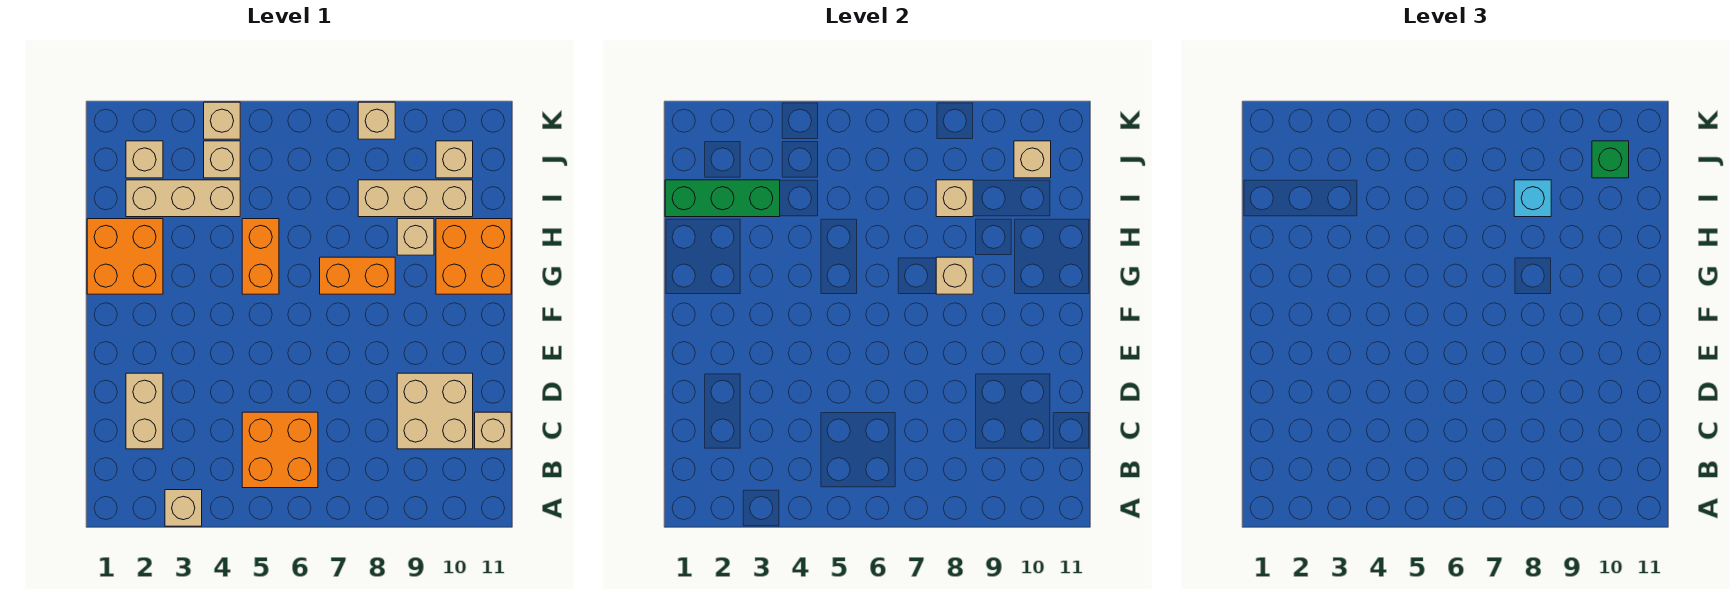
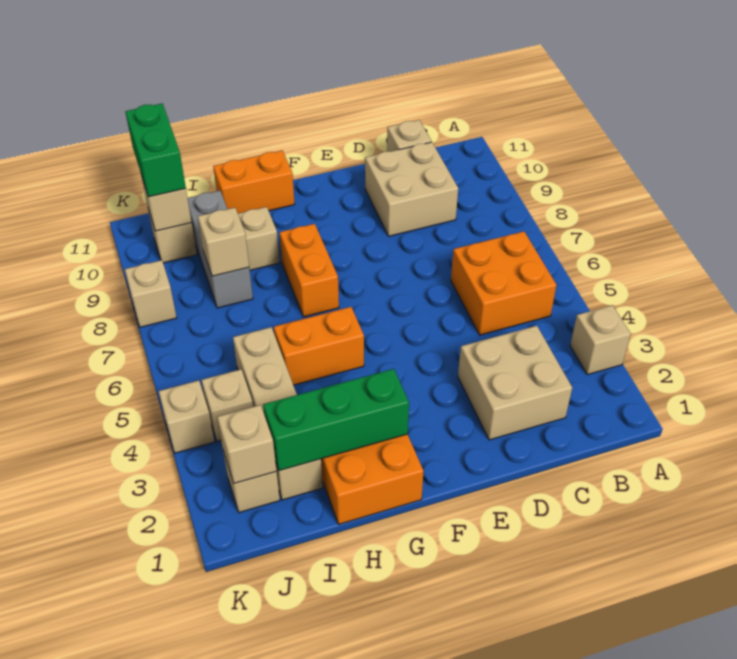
tan brick C2:D2 level 1 -> tan brick C2:D3 level 1
tan brick G8 level 2 -> tan brick J2 level 2
orange brick G10:H11 level 1 -> orange brick G11:H11 level 1
green brick I1:I3 level 2 -> green brick G2:I2 level 2
tan brick I2:I4 level 1 -> tan brick I2:I5 level 1
tan brick I8:I10 level 1 -> grey brick I8:I10 level 1
cyan brick I8 level 3 -> none
green brick J10 level 3 -> green brick J10:J11 level 3

